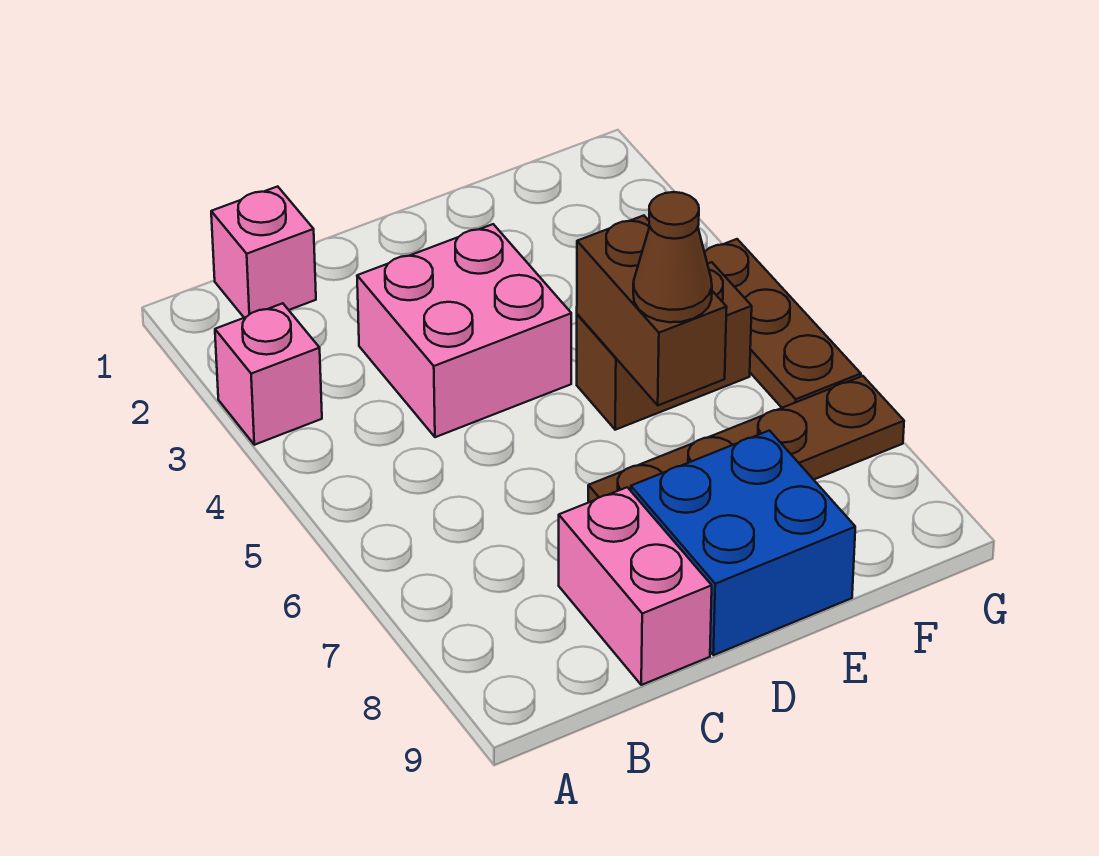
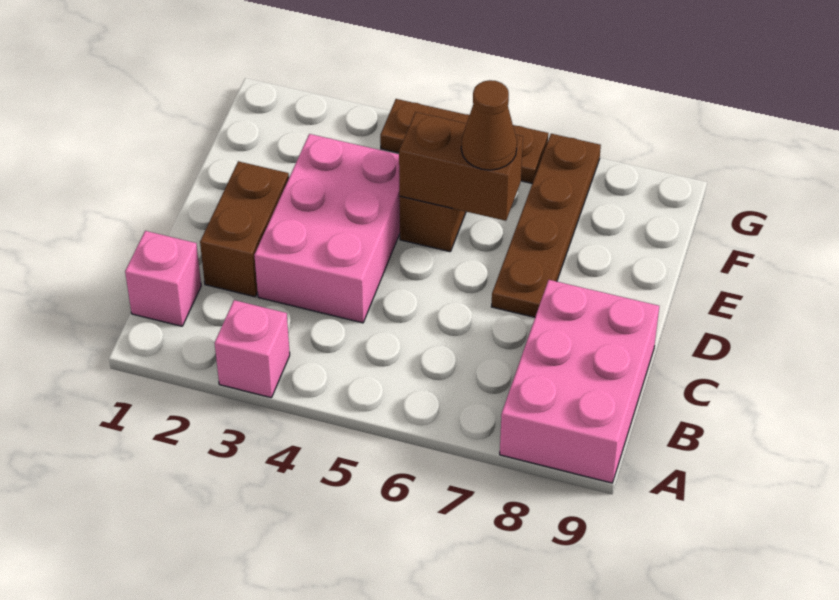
none -> brown brick C2:D2 level 1
pink brick C3:D4 level 1 -> pink brick C3:E4 level 1
pink brick C8:C9 level 1 -> pink brick A8:C9 level 1
blue brick D8:E9 level 1 -> none

